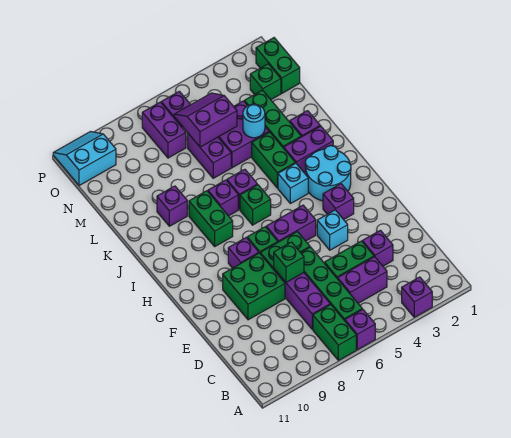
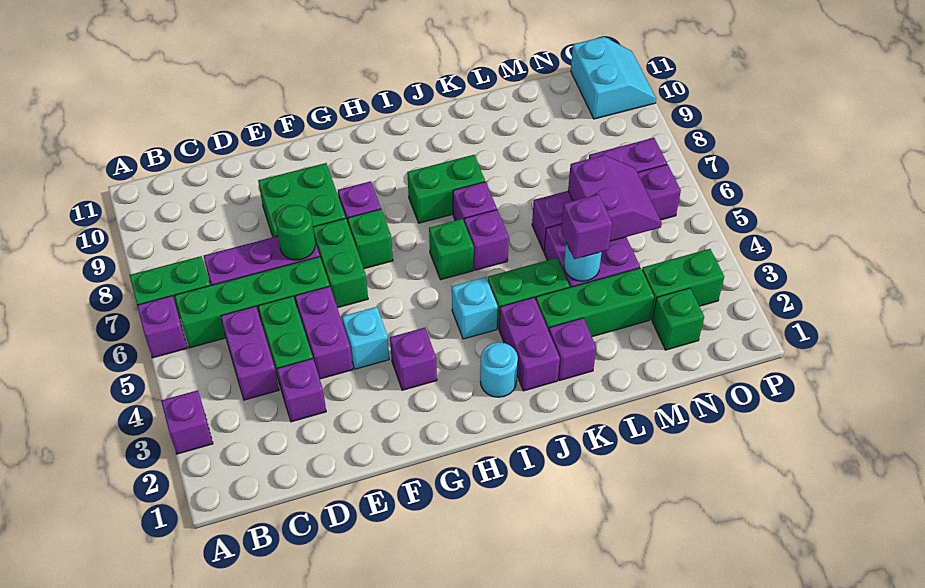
green brick E7 level 2 -> green round brick E7 level 2
purple brick G5:G6 level 1 -> purple brick E4:E5 level 1
cyan round brick H2:I3 level 1 -> cyan round brick I2 level 1
purple brick K9 level 1 -> purple brick L4 level 3
green brick N1:O1 level 1 -> green brick N3:O3 level 1

